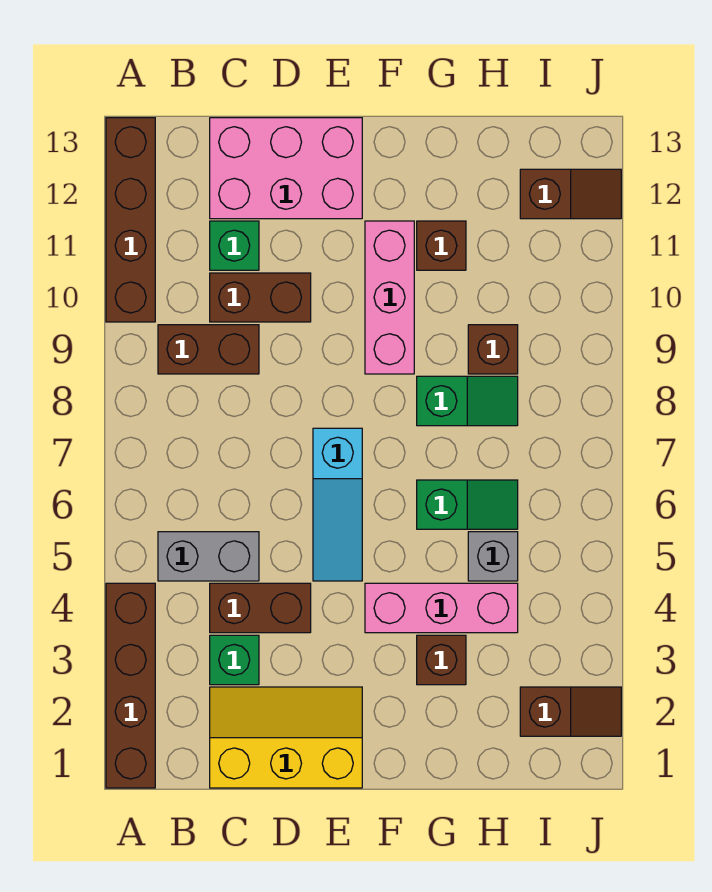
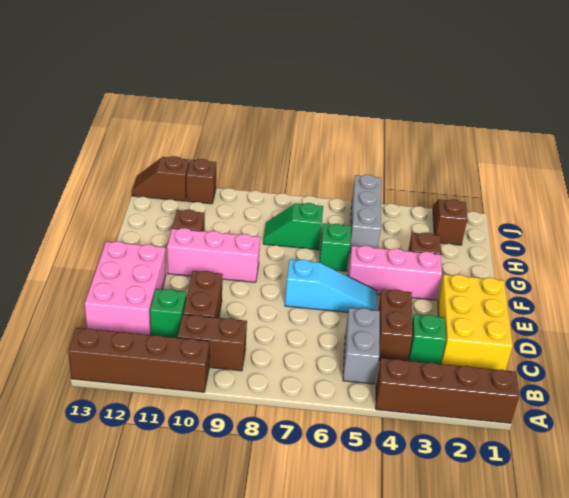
brown brick B9:C9 level 1 -> brown brick B9:B10 level 1
yellow slope C1:E2 level 1 top 1 -> yellow brick C1:E2 level 1
pink brick F4:H4 level 1 -> pink brick F3:F5 level 1
green slope G8:H8 level 1 top G -> green slope H7:H8 level 1 top 7
grey brick H5 level 1 -> grey brick H5:J5 level 1
brown brick H9 level 1 -> brown brick J11 level 1
brown slope I12:J12 level 1 top I -> brown slope J12:J13 level 1 top 12

